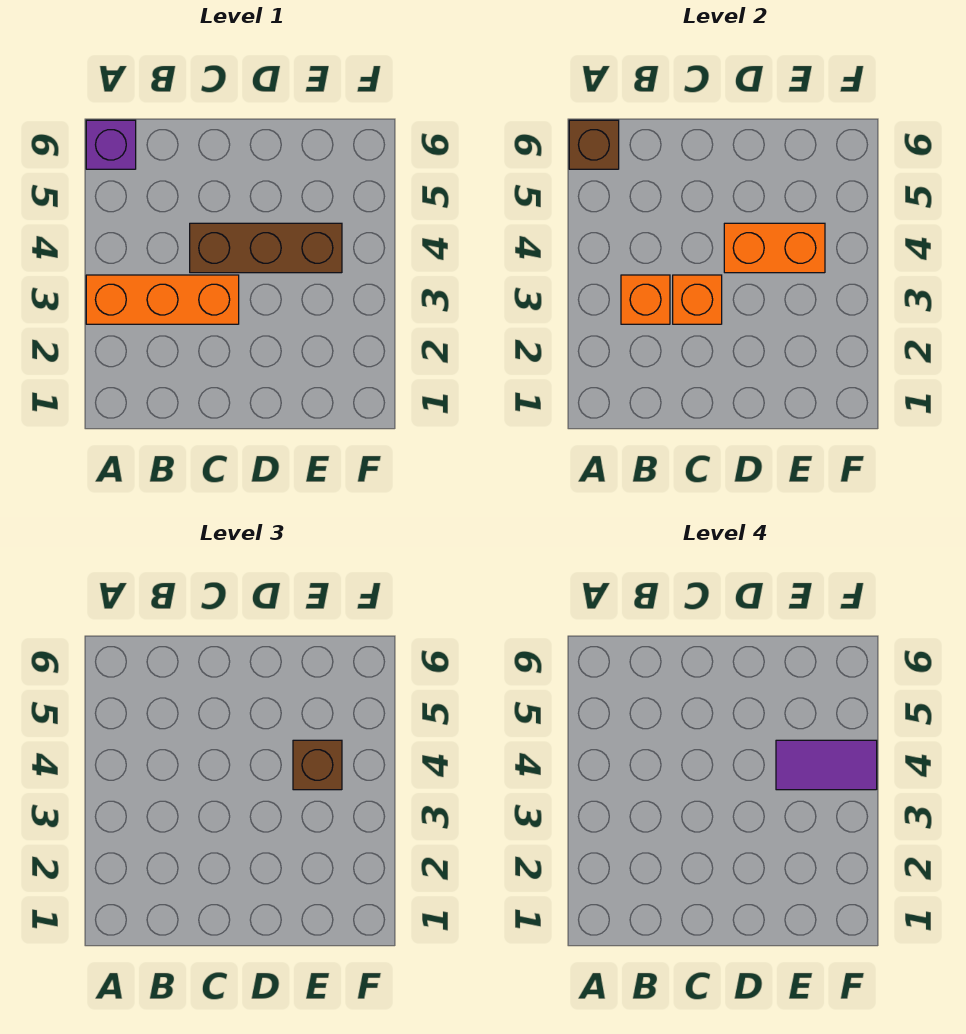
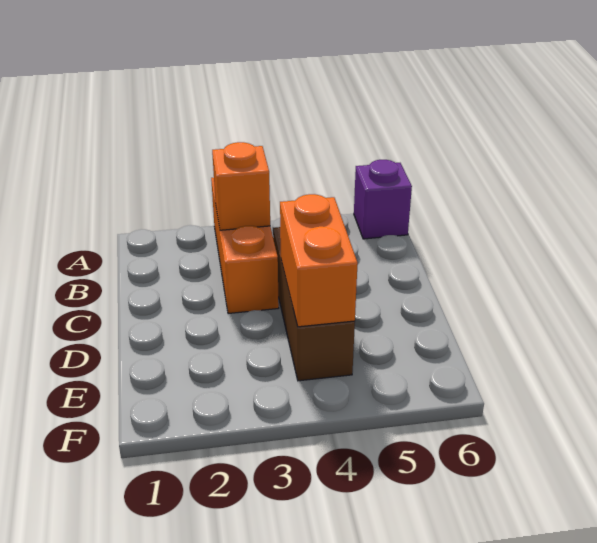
brown brick A6 level 2 -> none
orange brick C3 level 2 -> none
brown brick E4 level 3 -> none
purple tile E4:F4 level 4 -> none

